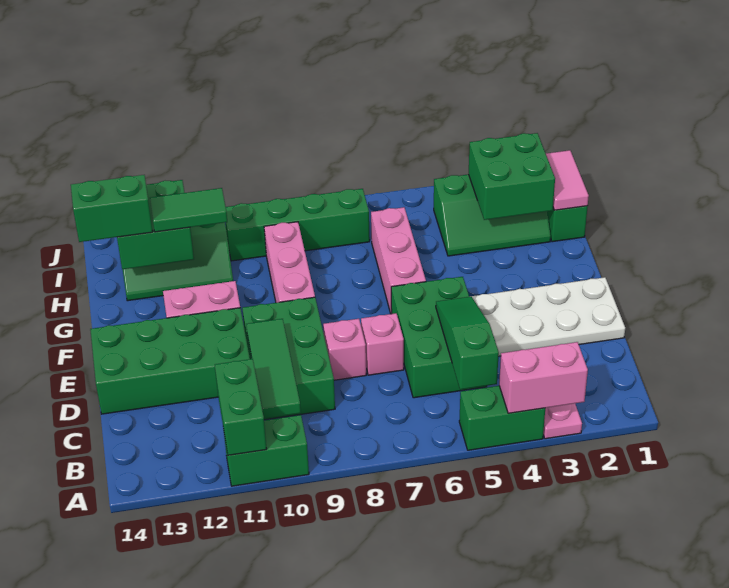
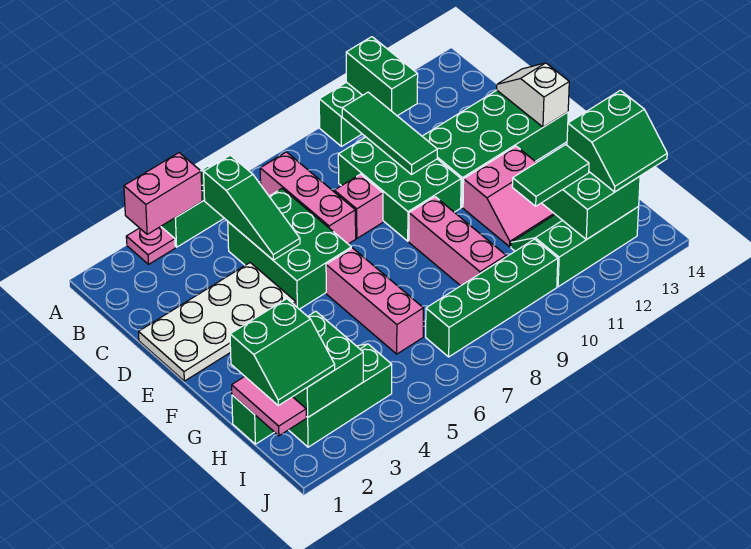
pink brick D7 level 1 -> pink brick B7:D7 level 1
none -> white slope D14:E14 level 2 top E
none -> green slope H1:I2 level 3 top H

